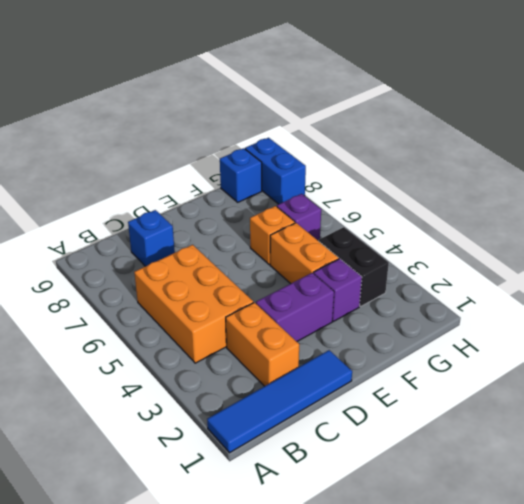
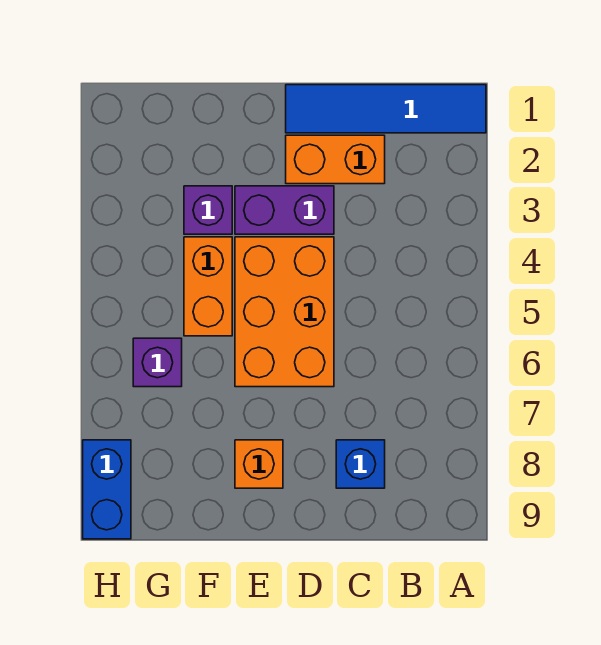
orange brick B4:C6 level 1 -> orange brick D4:E6 level 1
orange brick C2:C3 level 1 -> orange brick C2:D2 level 1
orange brick F6 level 1 -> orange brick E8 level 1
black brick G3:G4 level 1 -> none
blue brick G9 level 1 -> none

